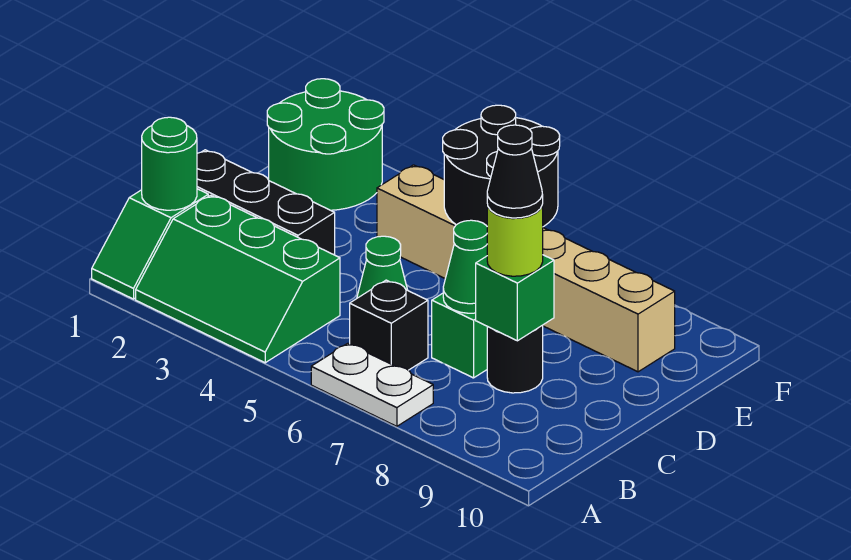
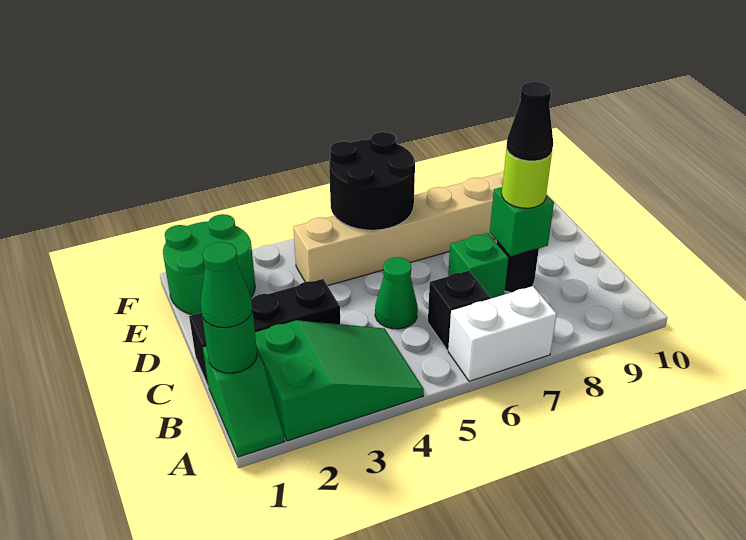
green slope A2:B4 level 1 top B -> green slope A2:B4 level 1 top 2
white plate A6:A7 level 1 -> white brick A6:A7 level 1
green cone C7 level 2 -> green cone B1 level 3

